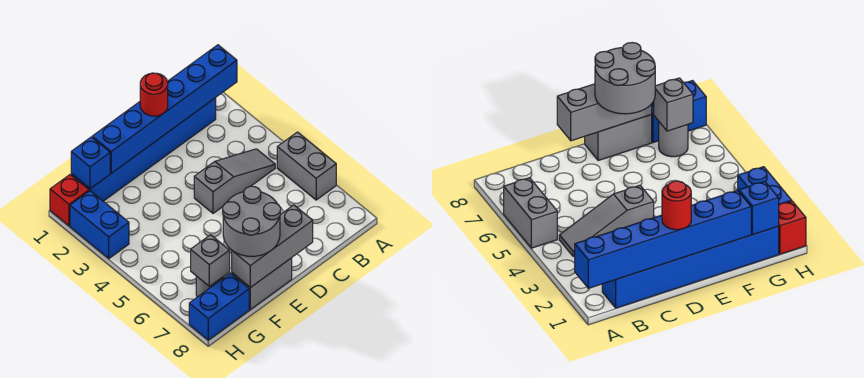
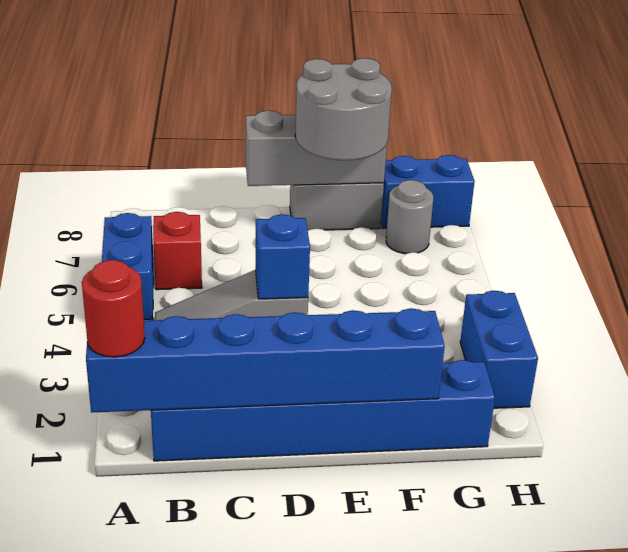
grey brick A5:A6 level 1 -> blue brick A5:A6 level 1
red round brick D1 level 3 -> red round brick A1 level 3
blue brick G1 level 2 -> blue brick D4 level 2
grey brick G7 level 2 -> none
red brick H1 level 1 -> red brick B6 level 1

